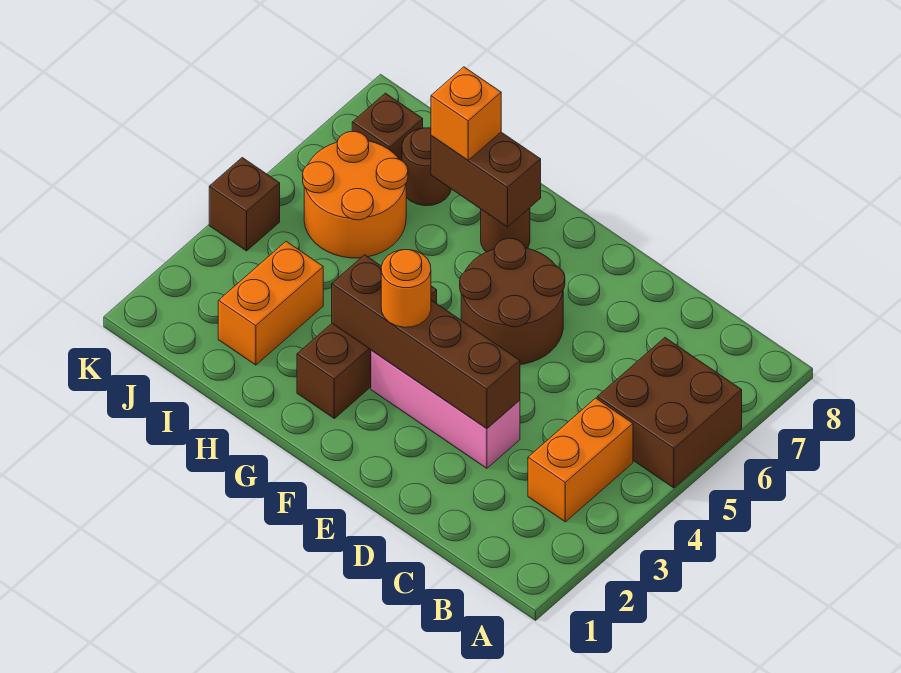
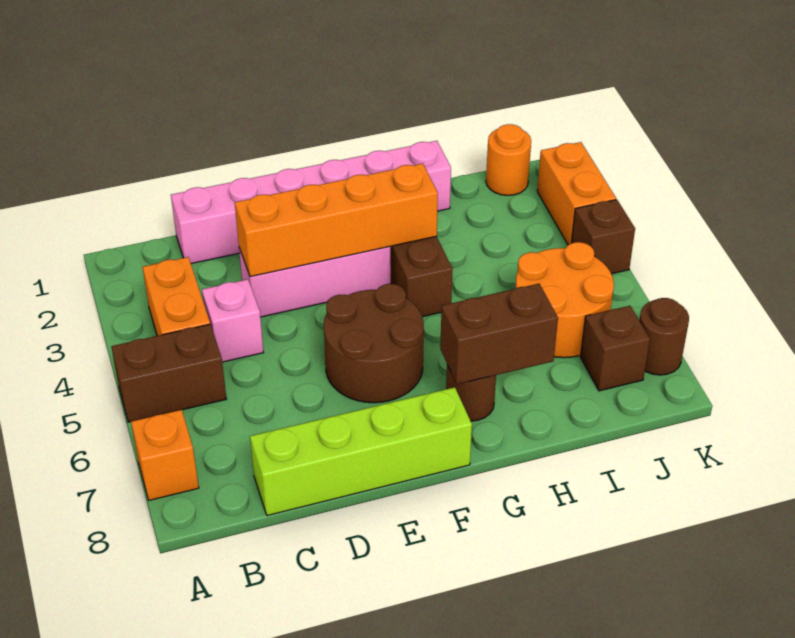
brown brick A5:B6 level 1 -> brown brick A5:B5 level 1
none -> pink brick C1:H1 level 1
none -> pink brick C4 level 1
none -> lime brick C8:F8 level 1
brown brick D3:G3 level 2 -> orange brick D3:G3 level 2
orange round brick F3 level 3 -> orange round brick J1 level 1
orange brick H7 level 3 -> orange brick A7 level 1
orange brick I2:I3 level 1 -> orange brick K2:K3 level 1
brown round brick I7 level 1 -> brown round brick K7 level 1

